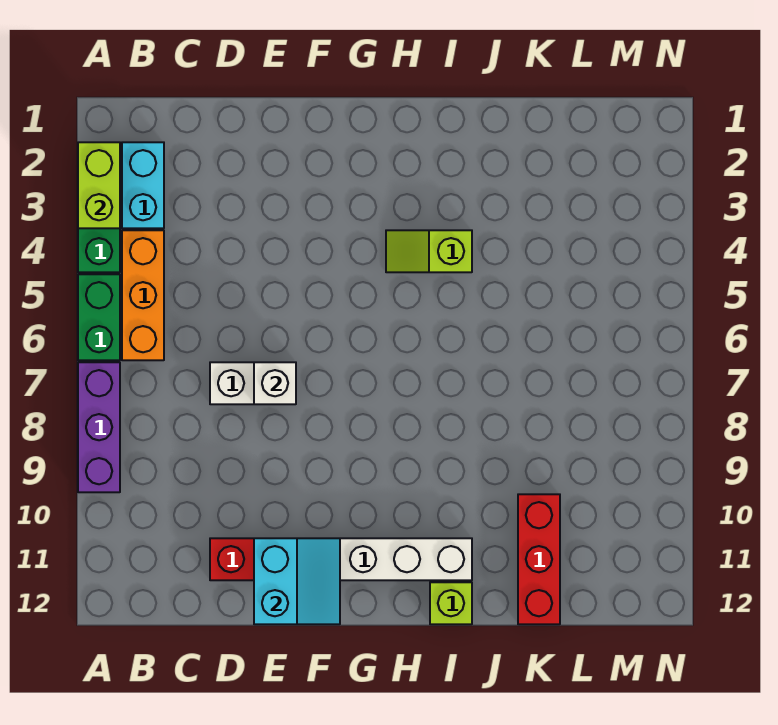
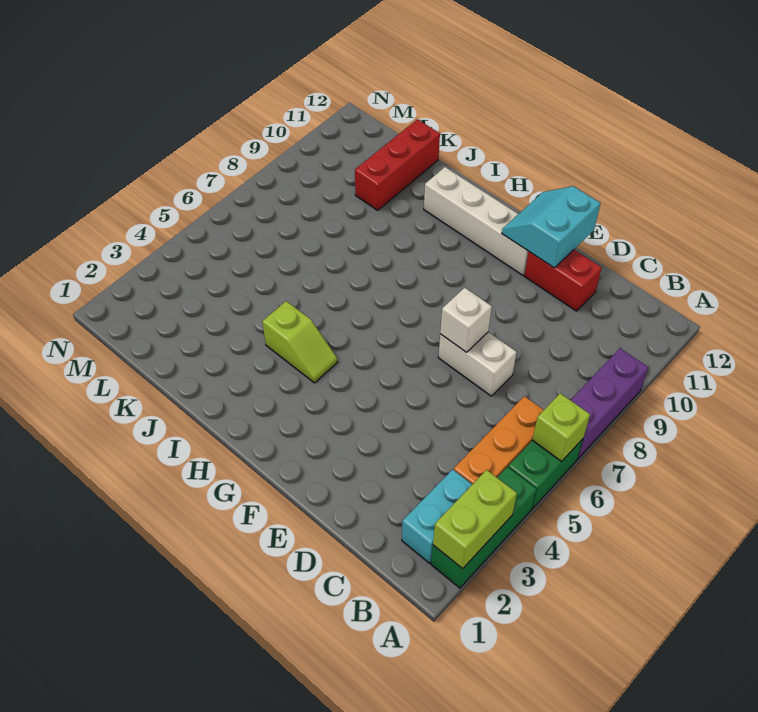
lime brick I12 level 1 -> lime brick A6 level 2

